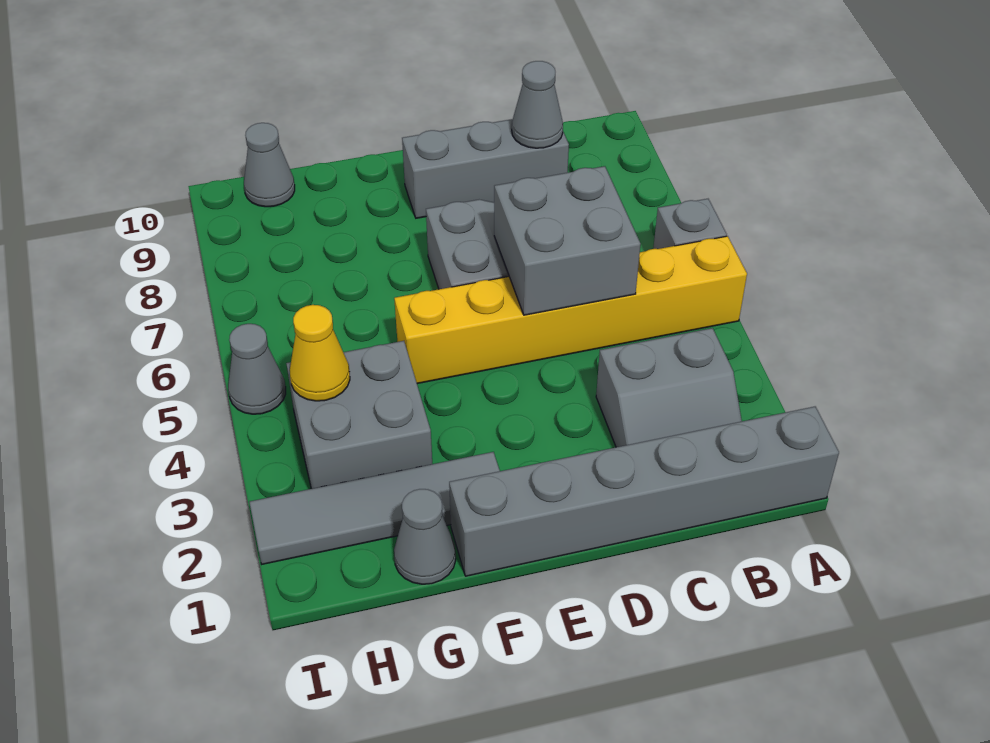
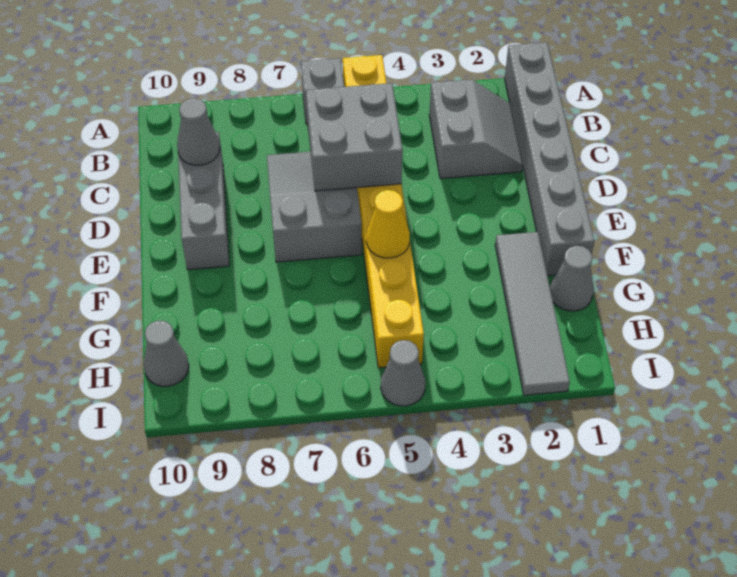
yellow brick A5:F5 level 1 -> yellow brick A5:H5 level 1
grey brick G3:H4 level 1 -> none
yellow cone H4 level 2 -> yellow cone F5 level 2

